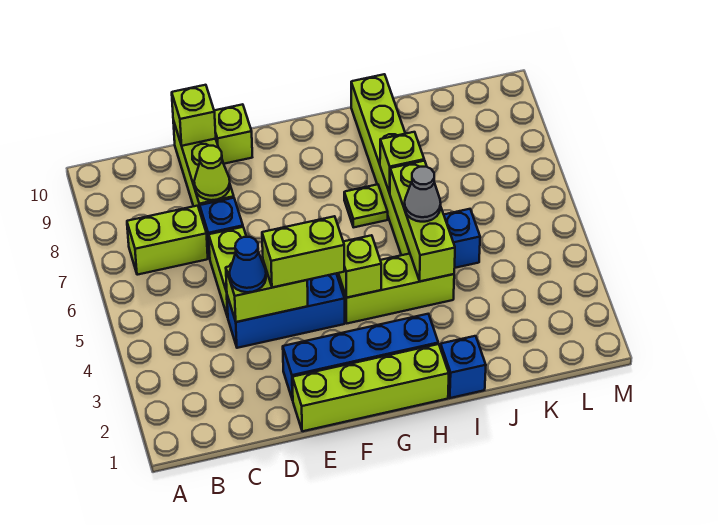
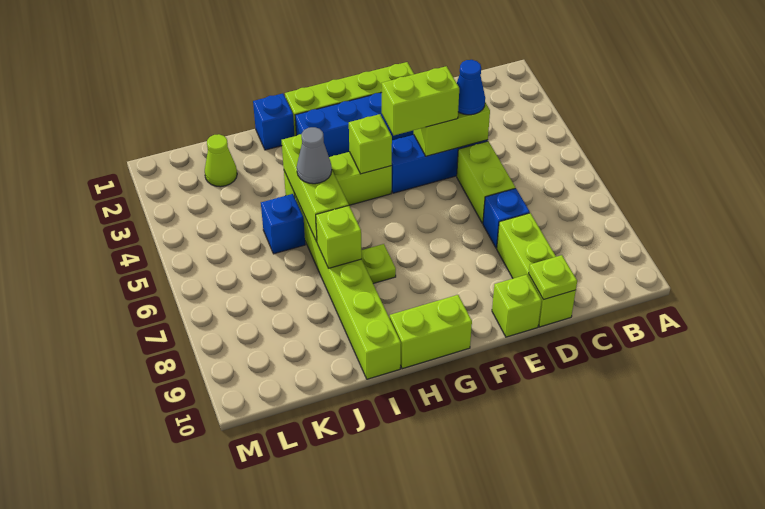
lime brick B7:C7 level 1 -> lime brick G10:H10 level 1
lime cone D8 level 2 -> lime cone K2 level 1
lime brick D10 level 2 -> lime plate D10 level 2

